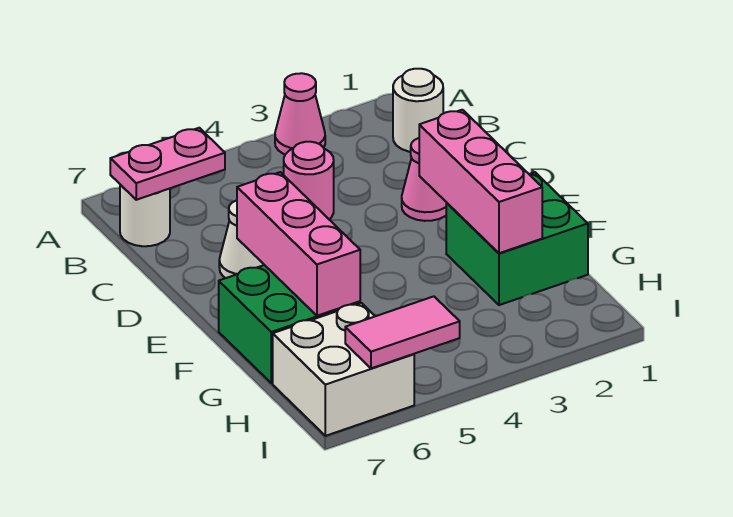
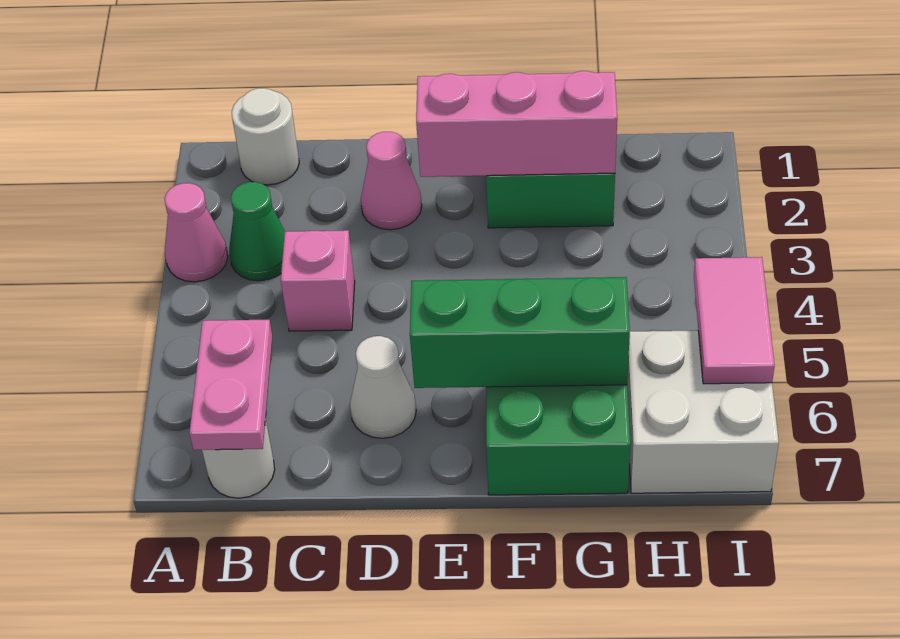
none -> green cone B3 level 1
pink round brick C4 level 1 -> pink brick C4 level 1
pink brick E6:G6 level 2 -> green brick E6:G6 level 2

